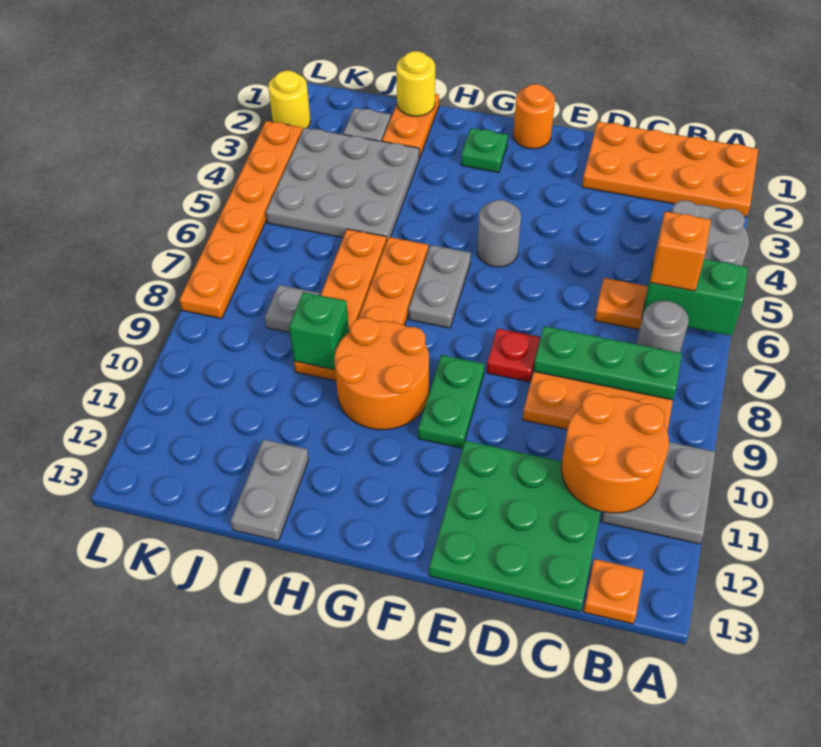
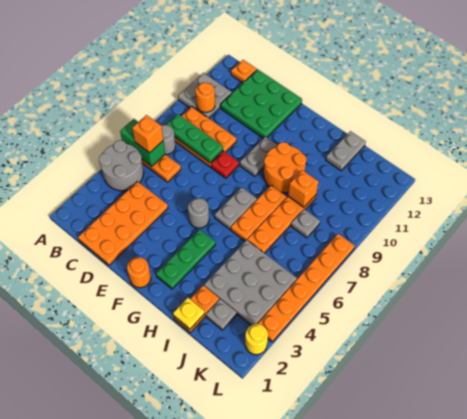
orange plate A1:D2 level 1 -> orange plate C1:D4 level 1
orange round brick B10:C11 level 2 -> orange round brick B10 level 2
green plate F9:F10 level 1 -> grey plate F9:F10 level 1
green plate G2 level 1 -> green plate G2:G4 level 1
yellow round brick I1 level 2 -> yellow plate I1 level 2
green brick I9 level 2 -> orange brick I9 level 2

